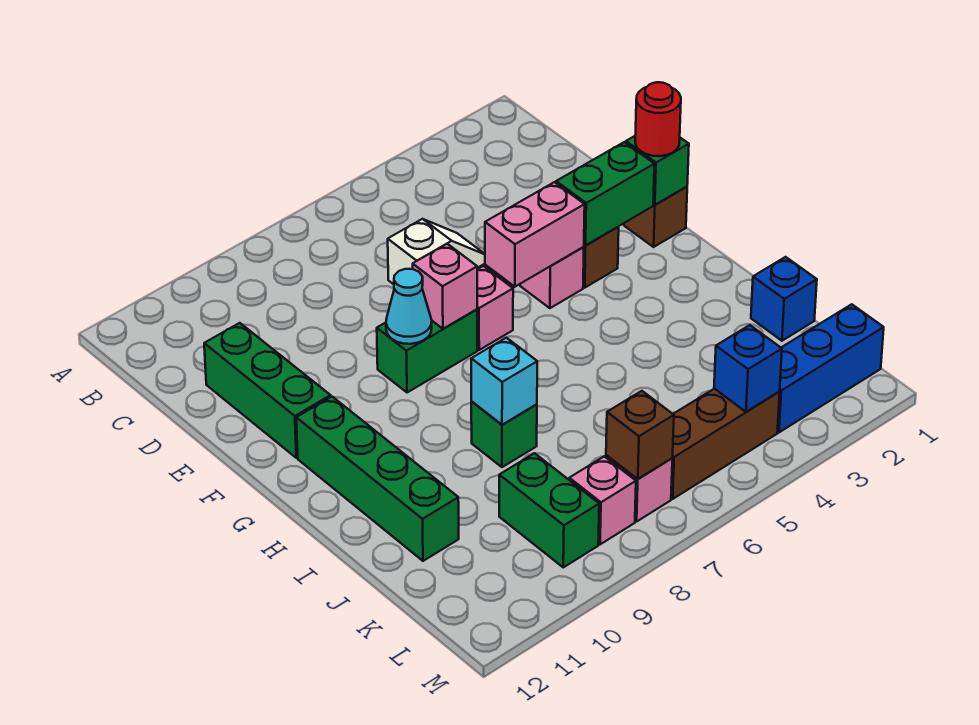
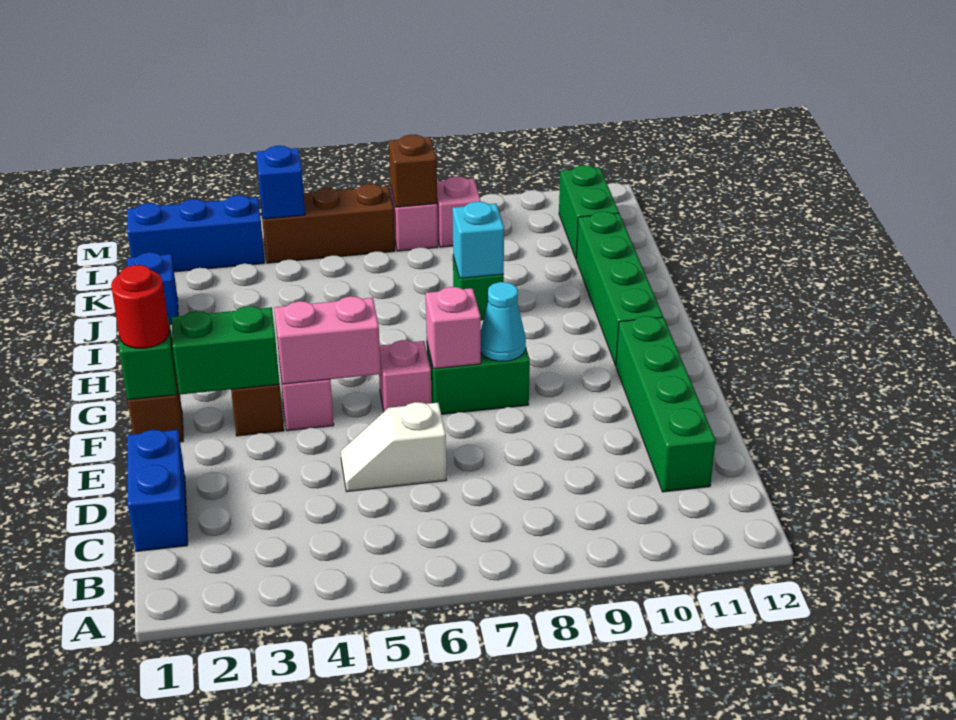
none -> blue brick C1:D1 level 1
green brick D11:F11 level 1 -> green brick C11:F11 level 1
green brick K9:L9 level 1 -> green brick K11:L11 level 1

